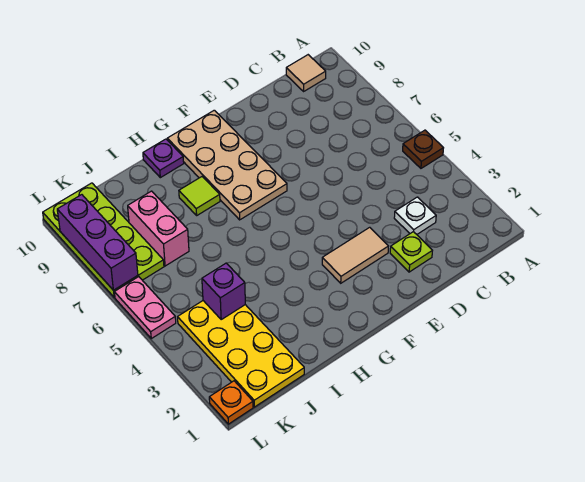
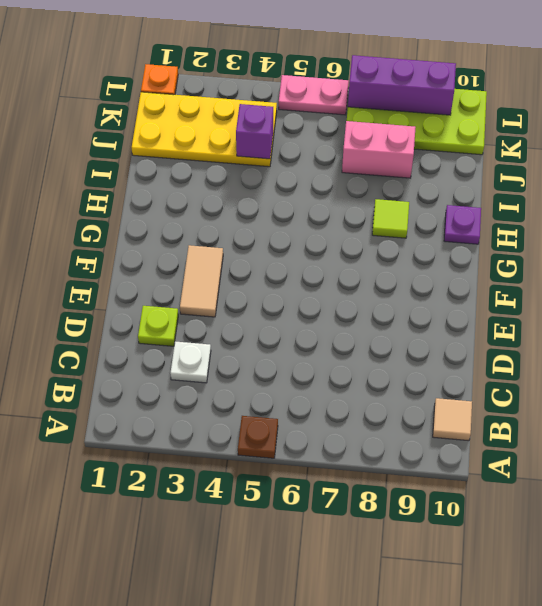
tan plate F7:G10 level 1 -> none

